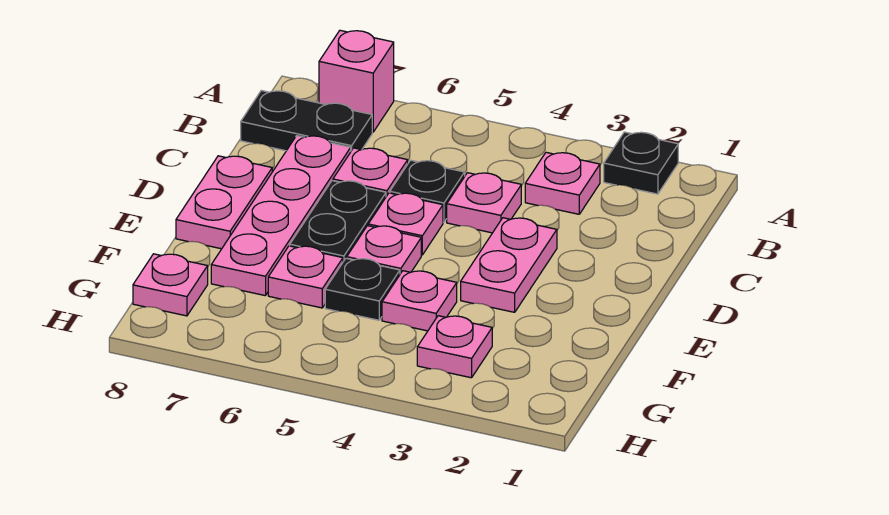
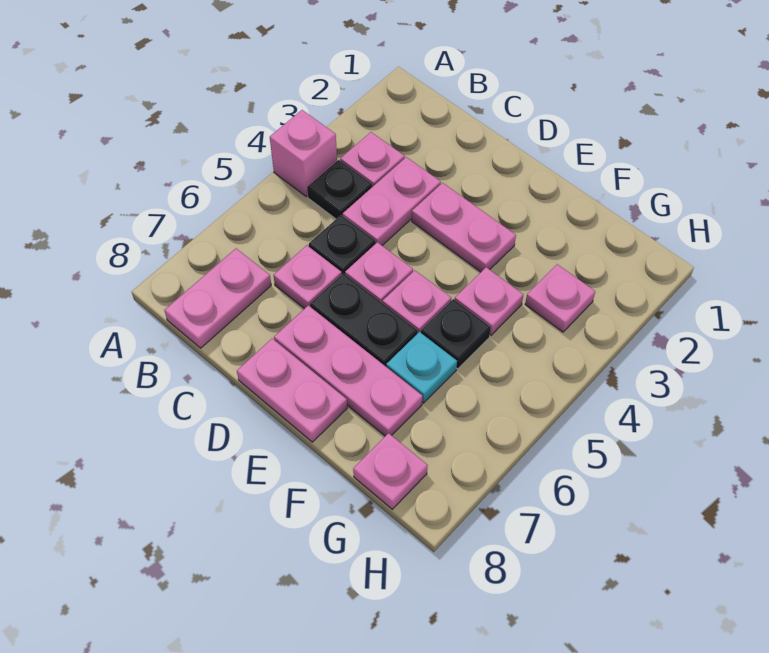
black plate A2 level 1 -> black plate B4 level 1
pink brick A7 level 1 -> pink brick A4 level 1
black plate B7:B8 level 1 -> pink plate B7:B8 level 1
pink plate C4 level 1 -> pink plate C3:C4 level 1
pink plate C7:F7 level 1 -> pink plate D7:F7 level 1
pink plate F6 level 1 -> cyan plate F6 level 1

